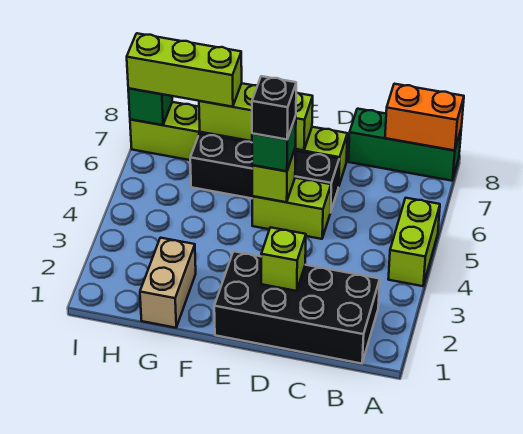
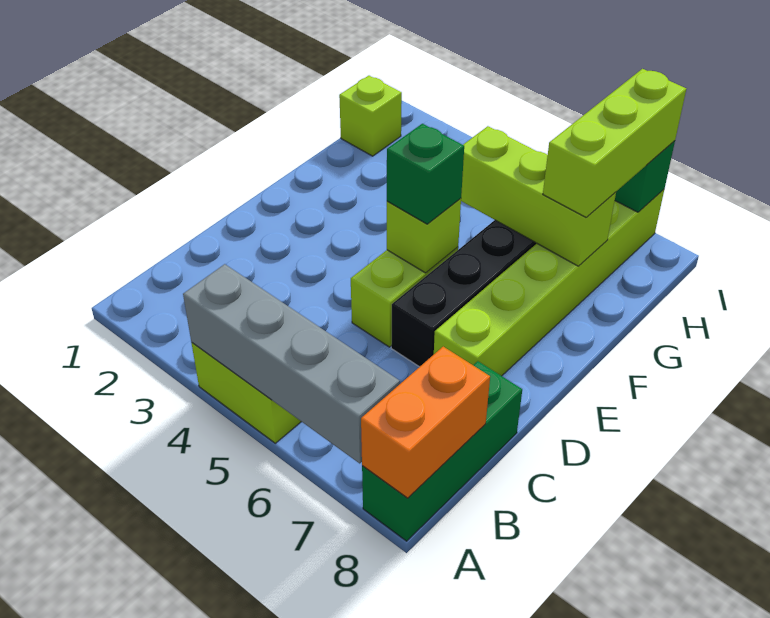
none -> grey brick A4:A7 level 2
black brick B1:E2 level 1 -> none
lime brick D2 level 2 -> lime brick H1 level 1
black brick E5 level 4 -> none
lime brick E7:G7 level 2 -> lime brick G5:G7 level 2
tan brick G1:G2 level 1 -> none

